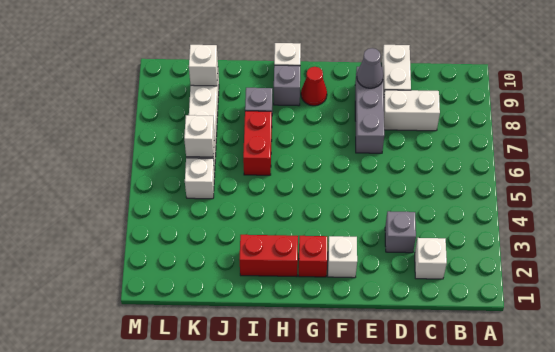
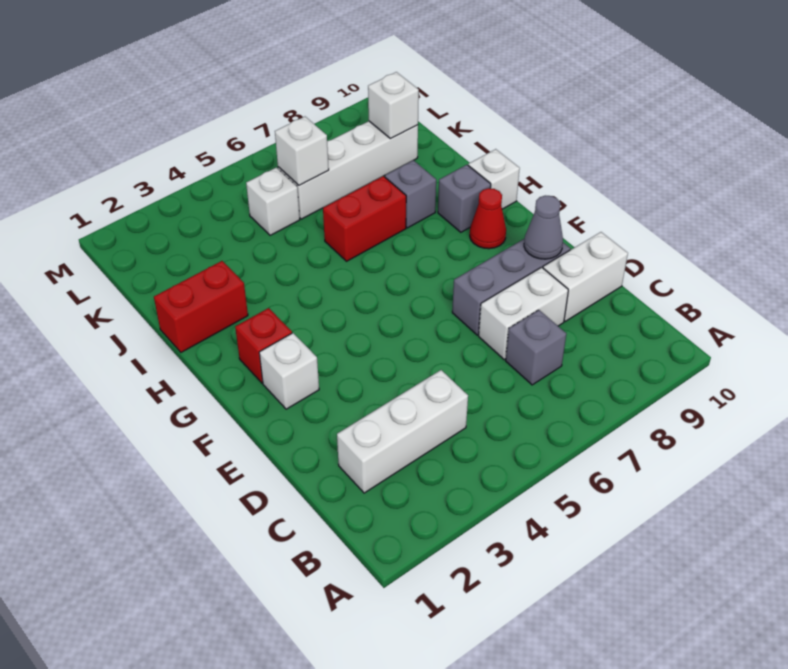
white brick C2 level 1 -> white brick C2:C4 level 1
white brick C8:D8 level 1 -> white brick D7:D8 level 1
grey brick D3 level 1 -> grey brick C7 level 1
red brick H2:I2 level 1 -> red brick I1:I2 level 1

